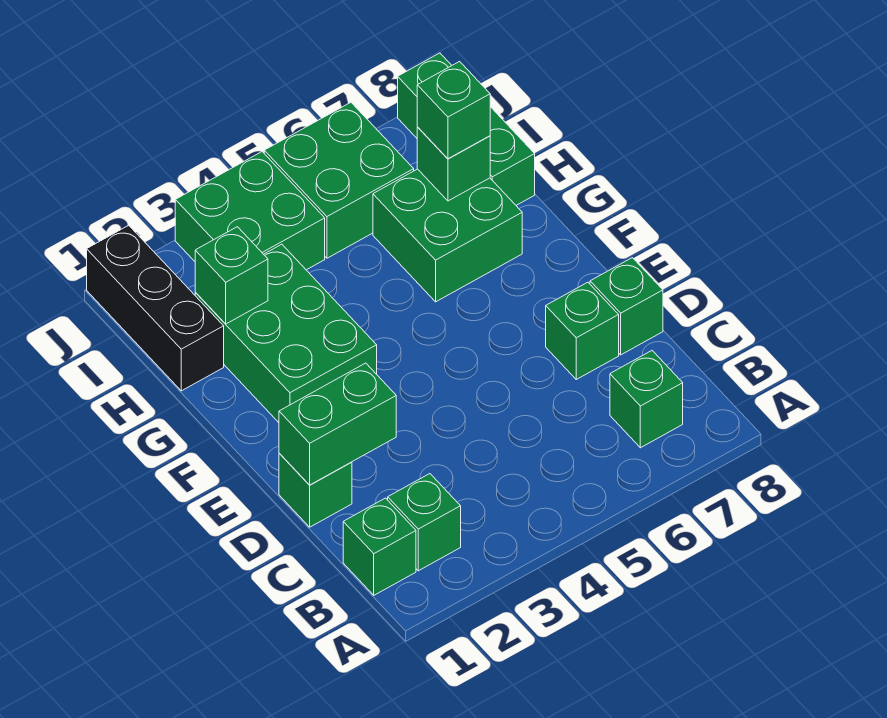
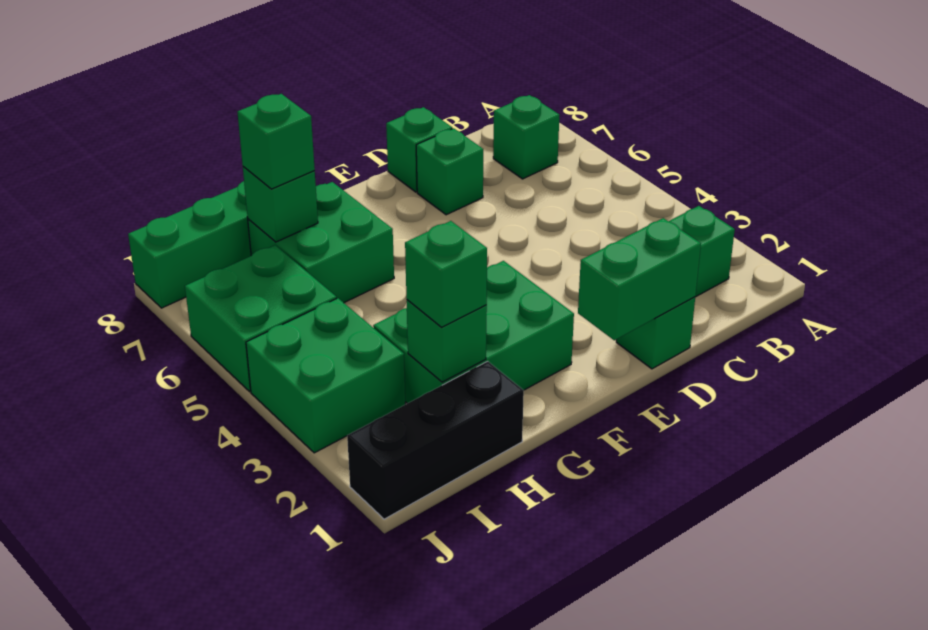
green brick B1 level 1 -> green brick H2 level 3
green brick D1:D2 level 2 -> green brick D1:E1 level 2

